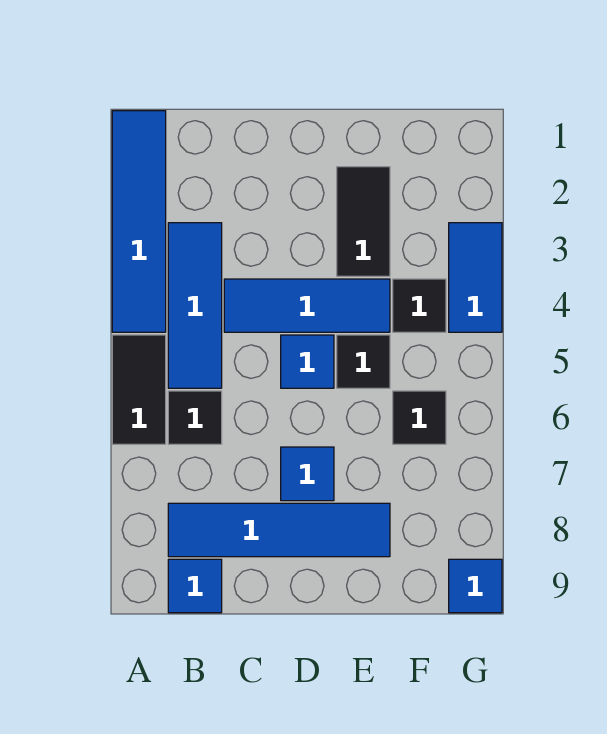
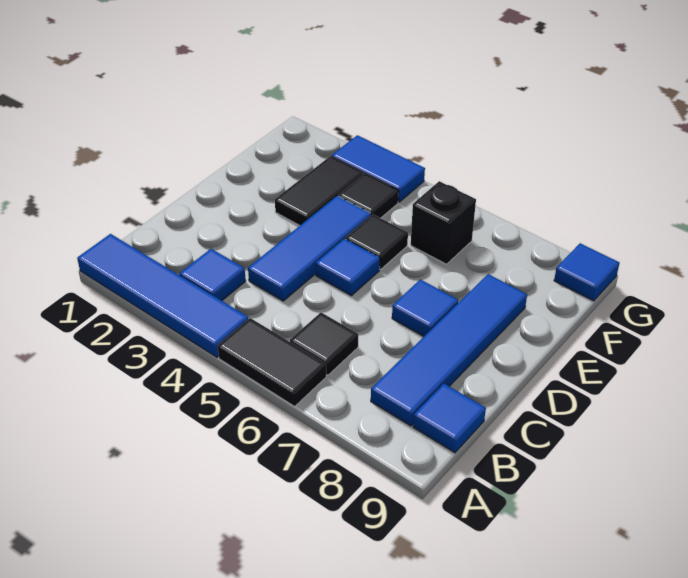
blue tile B3:B5 level 1 -> blue tile B3 level 1
black tile E2:E3 level 1 -> black tile E3:F3 level 1
black tile F6 level 1 -> black brick F6 level 1

